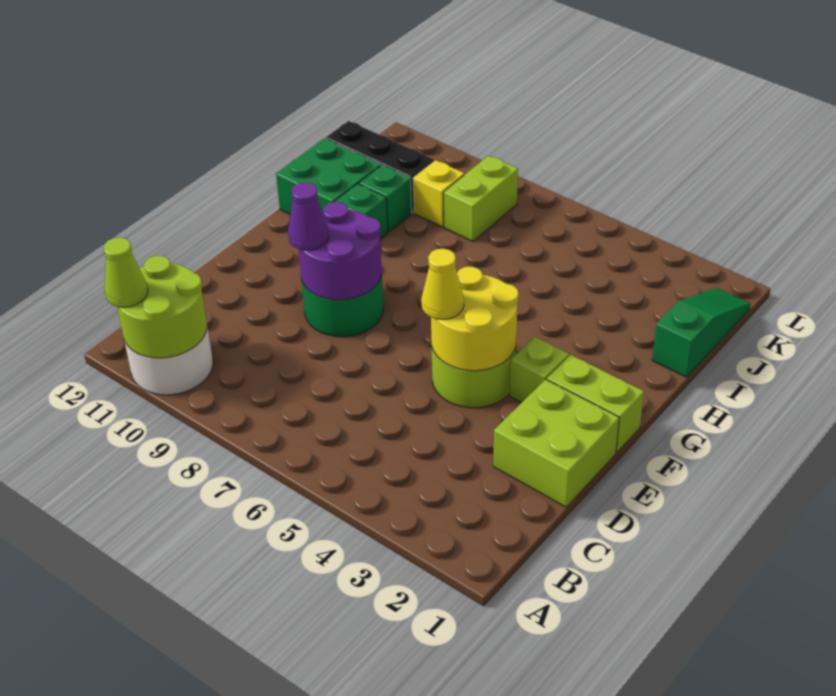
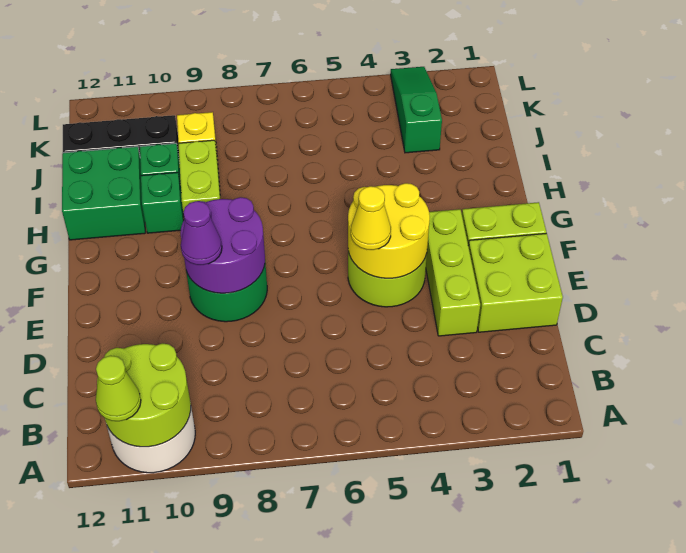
lime brick F3 level 1 -> lime brick D3:F3 level 1
green slope I1:K1 level 1 top I -> green slope J3:L3 level 1 top J
lime brick J8:K8 level 1 -> lime brick H9:I9 level 1

